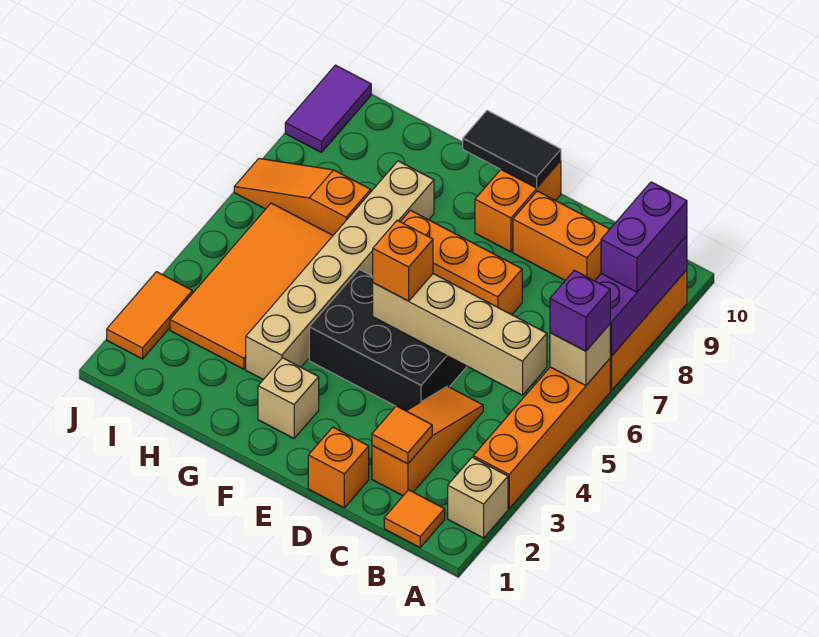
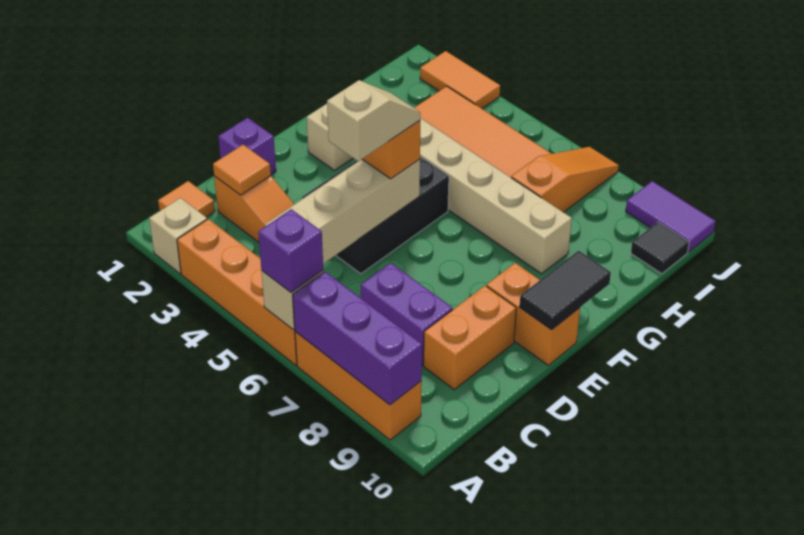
purple brick A8:A9 level 3 -> purple brick C7:C8 level 1
orange brick D1 level 1 -> purple brick D1 level 1
none -> tan slope D5:E5 level 4 top D
orange brick D7:F7 level 1 -> none
none -> black tile I10 level 1

